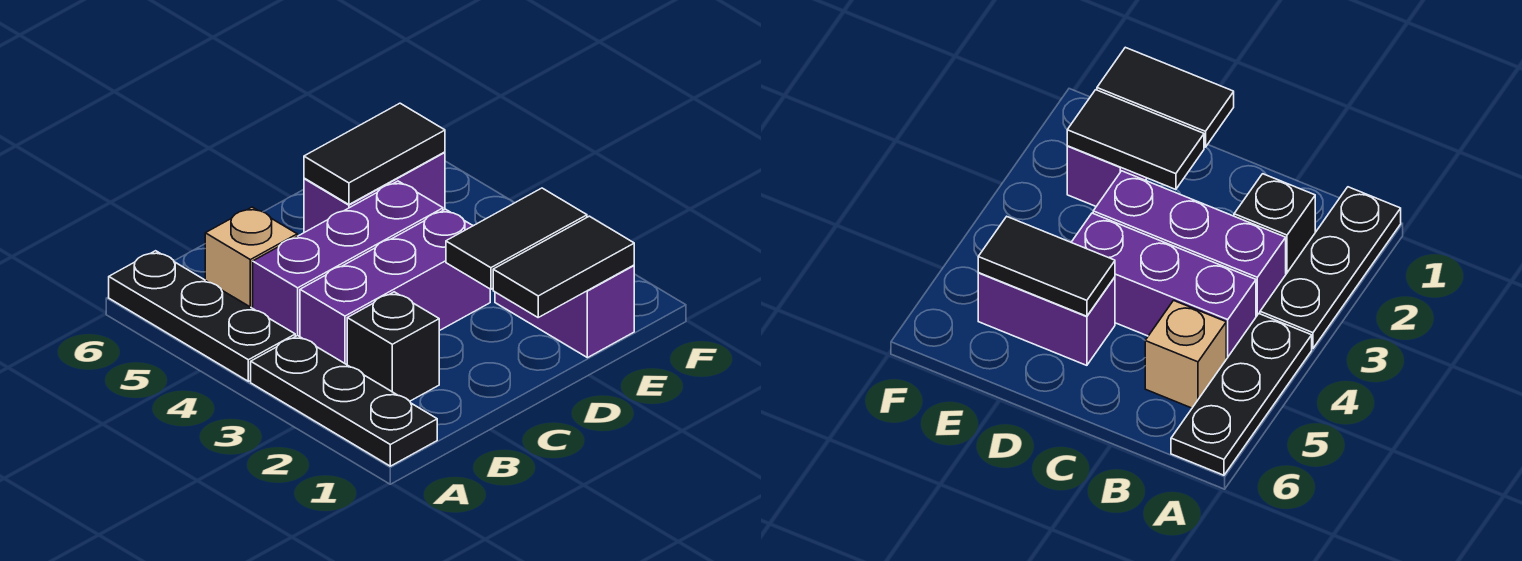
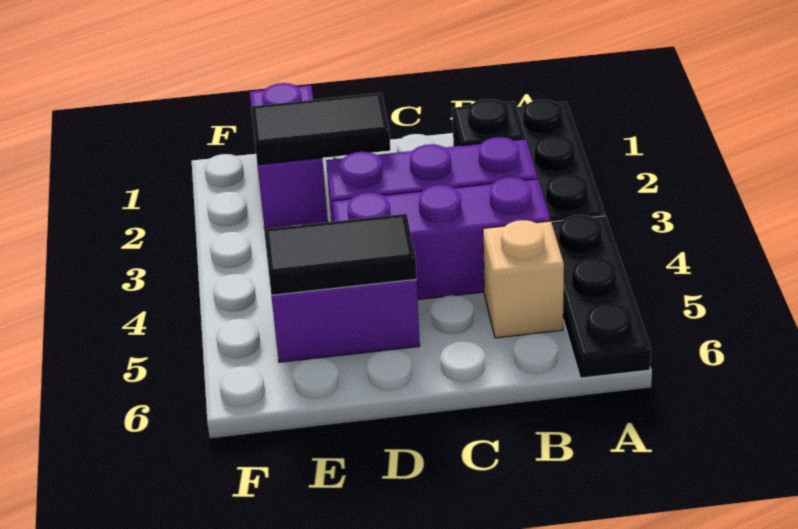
black tile D1:E1 level 2 -> none

